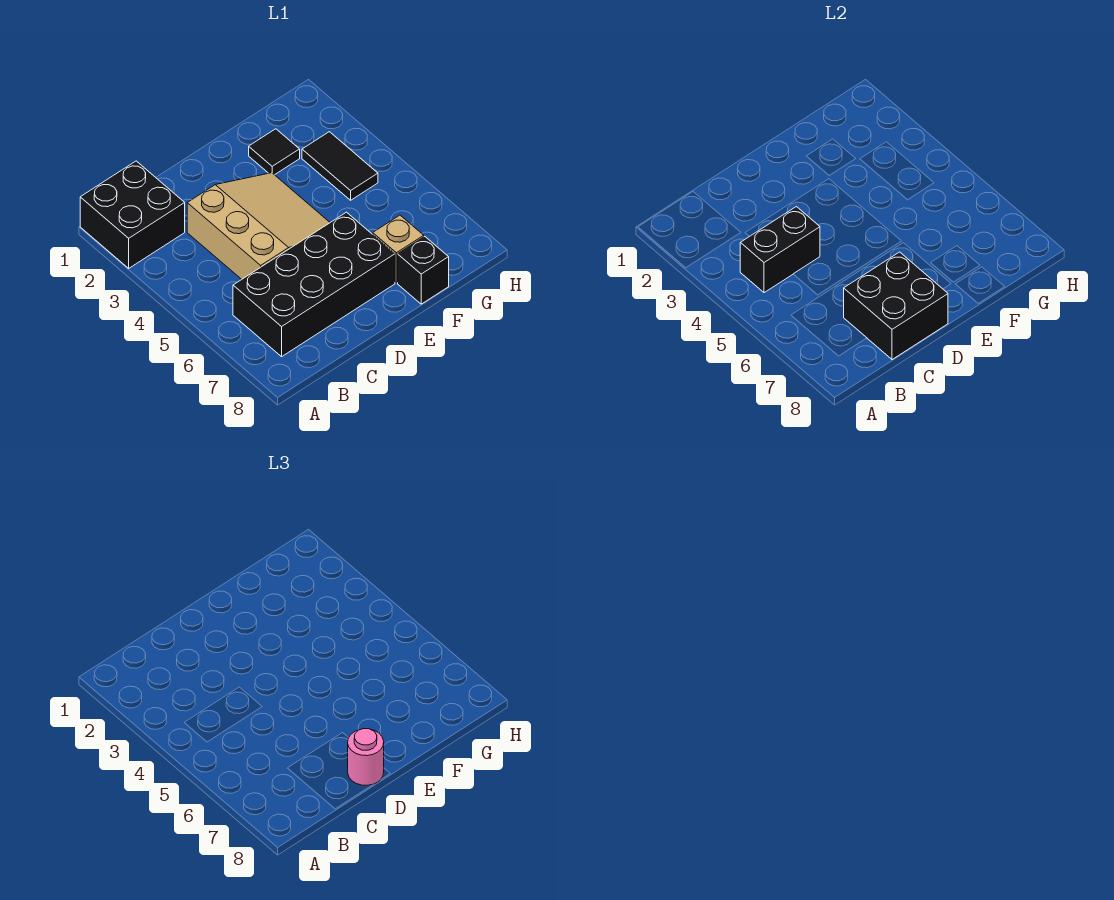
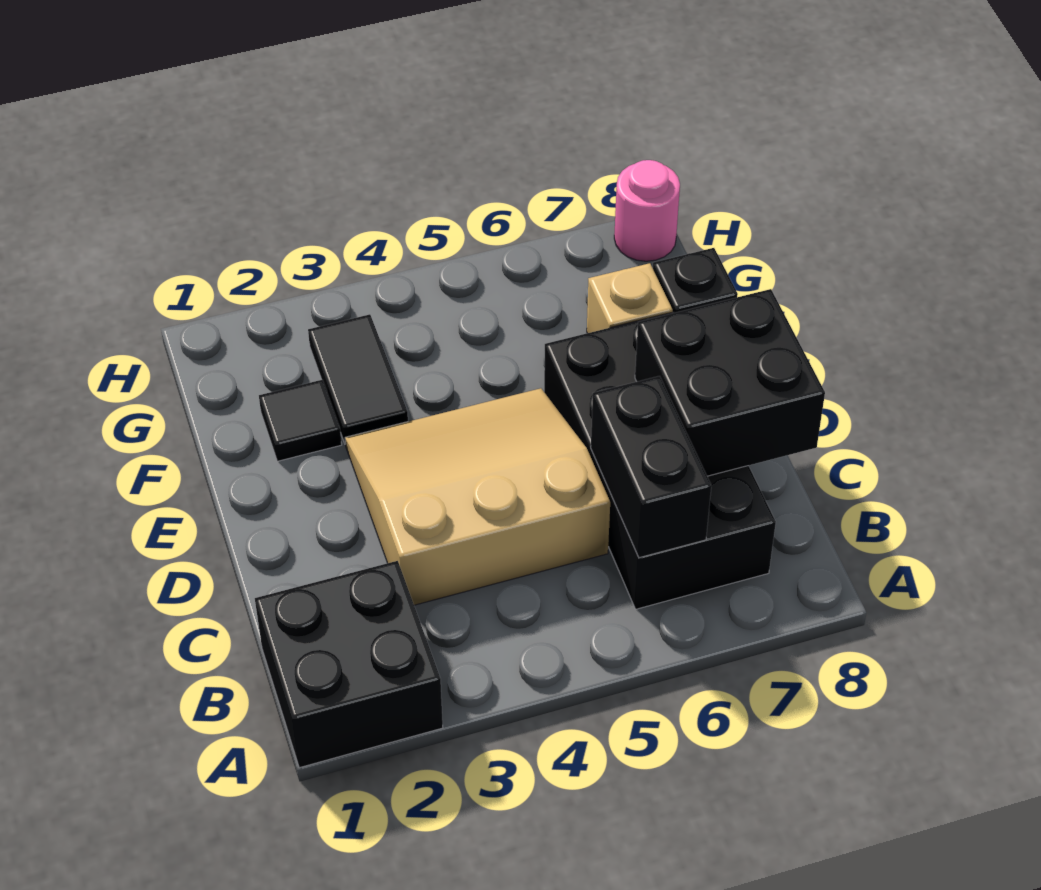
black brick B4:C4 level 2 -> black brick B6:C6 level 2
pink round brick D8 level 3 -> pink round brick H8 level 1
black tile G3:G4 level 1 -> black tile F3:G3 level 1

